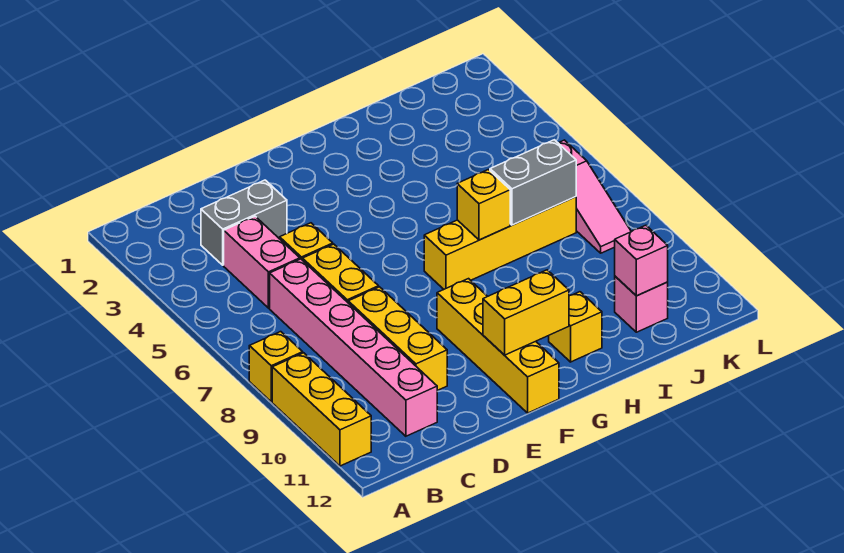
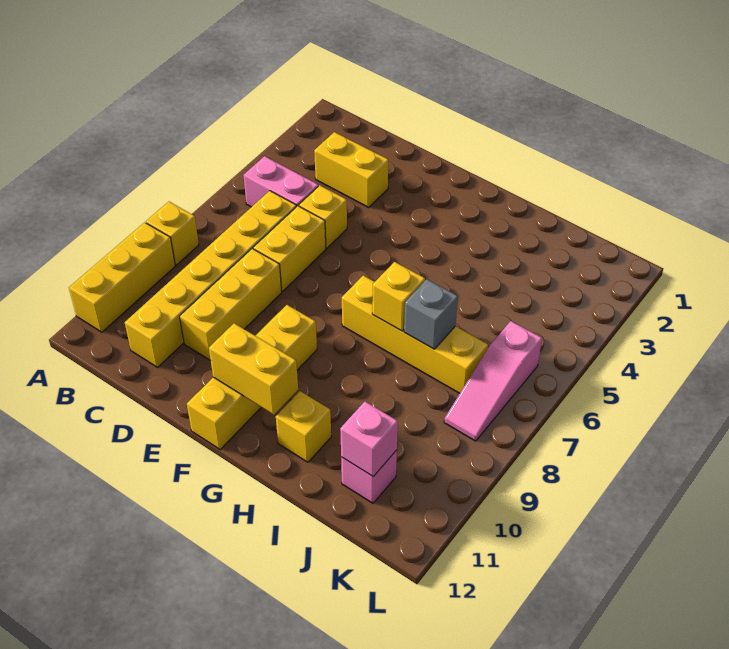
grey brick C3:D3 level 1 -> yellow brick C3:D3 level 1
pink brick C4:C5 level 1 -> pink brick B5:C5 level 1
pink brick C6:C11 level 1 -> yellow brick C6:C11 level 1
grey brick I7:J7 level 2 -> grey brick I7 level 2

